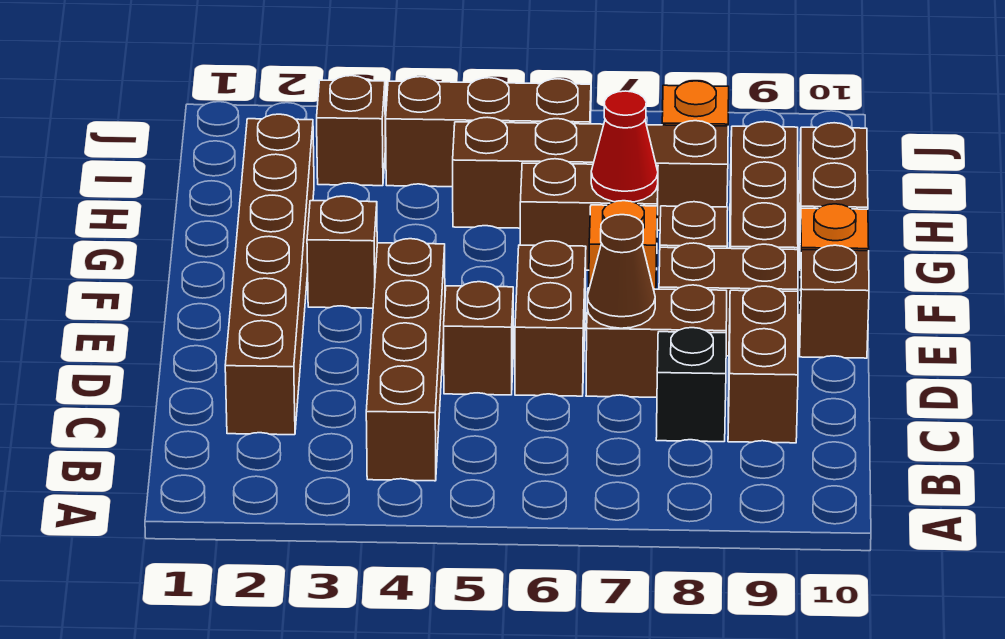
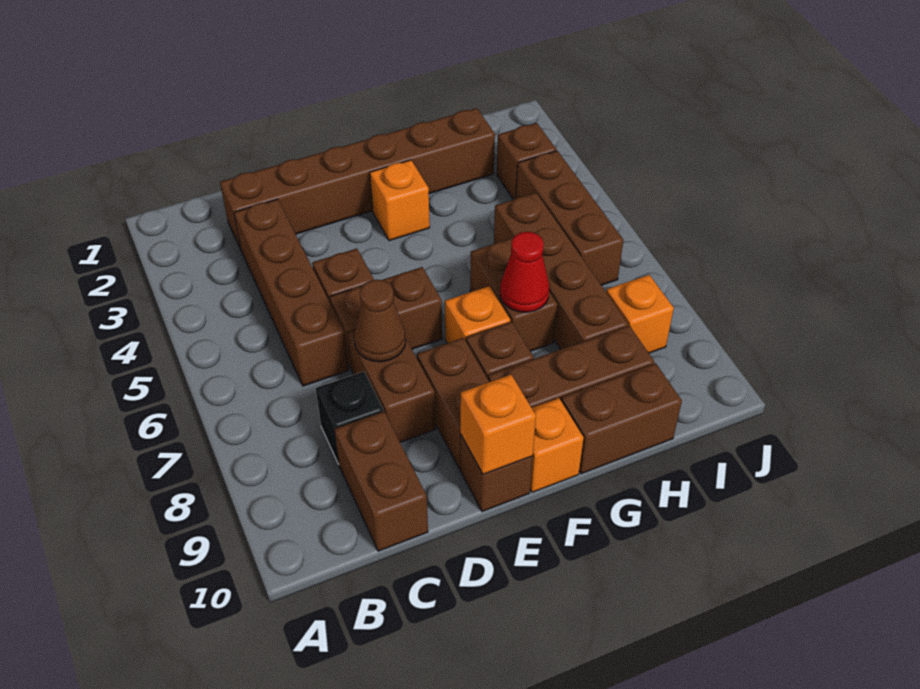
brown brick B4:E4 level 1 -> brown brick C3:C6 level 1
brown brick C9:D9 level 1 -> brown brick C9:C10 level 1
none -> orange brick E10 level 2
brown brick F3 level 1 -> orange brick F3 level 1

